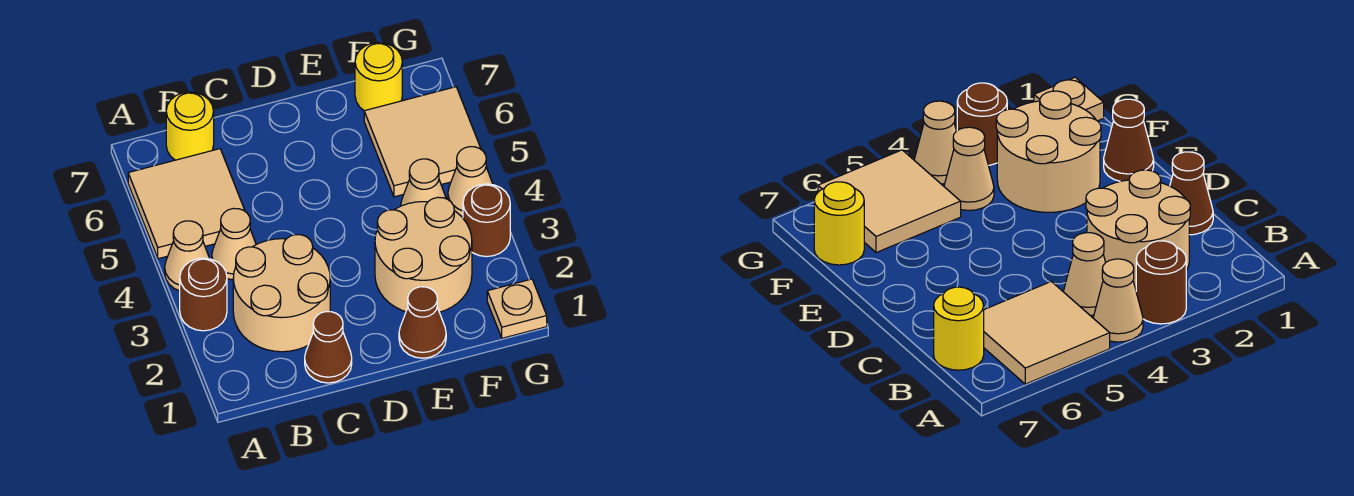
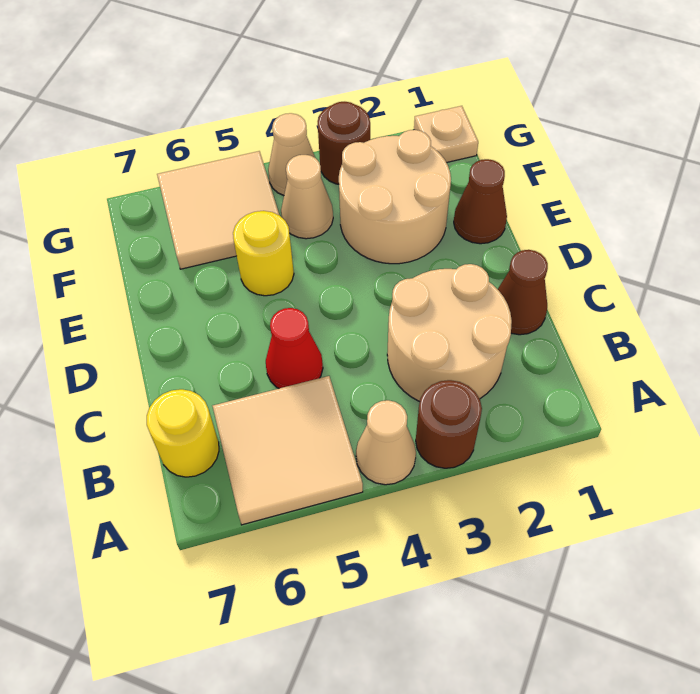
tan cone B4 level 1 -> none
none -> red cone C5 level 1
yellow round brick F7 level 1 -> yellow round brick E5 level 1

